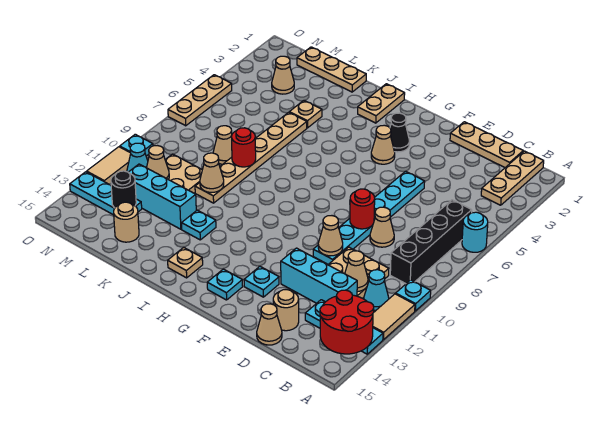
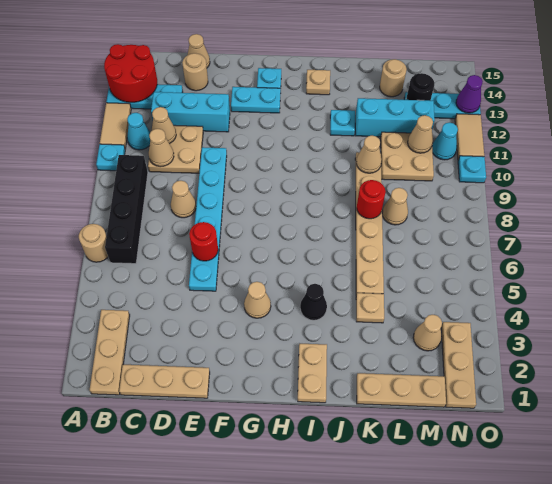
cyan round brick A6 level 1 -> tan round brick A6 level 1
red round brick E8 level 2 -> red round brick E6 level 2
tan cone E10 level 2 -> tan cone C10 level 2
cyan plate F13 level 1 -> cyan plate F13:G13 level 1
black cone G3 level 1 -> black cone I4 level 1
tan plate O5:O7 level 1 -> tan plate N1:N3 level 1
none -> purple cone O13 level 2

